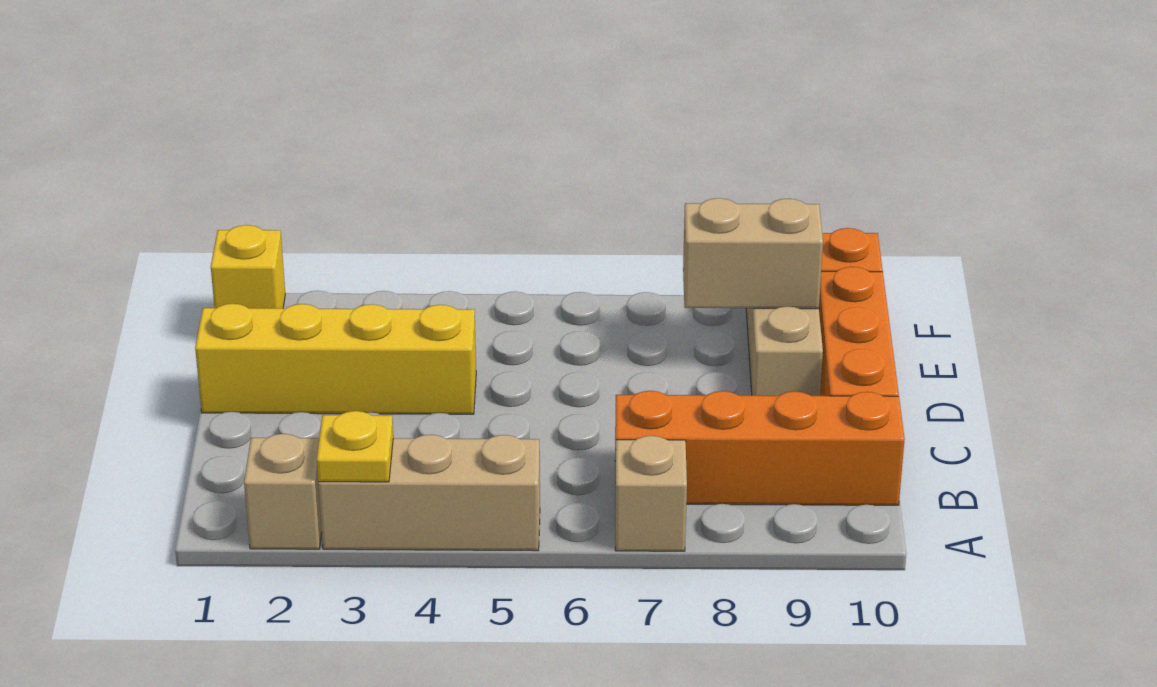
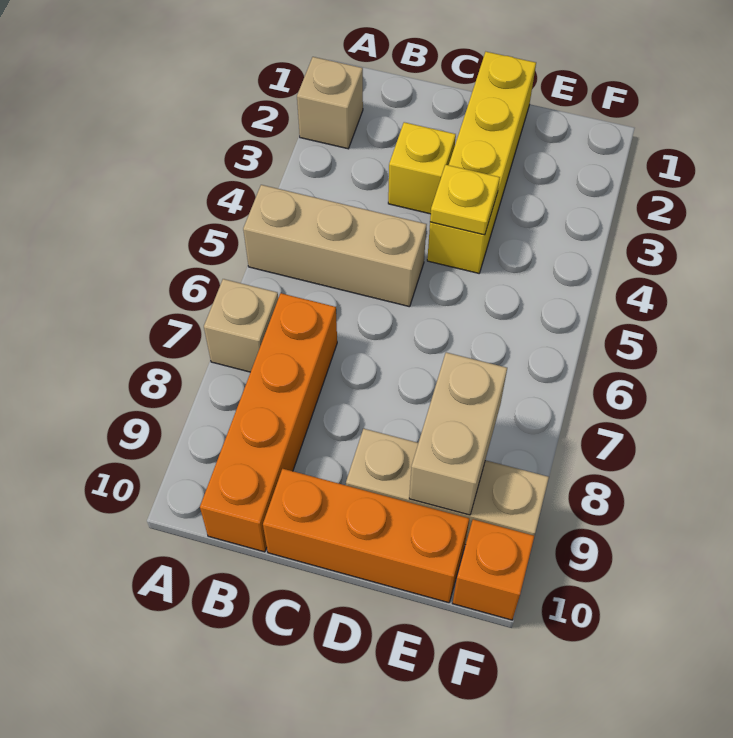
tan brick A3:A5 level 1 -> tan brick A5:C5 level 1
yellow plate A3 level 2 -> yellow plate D4 level 2
yellow brick F1 level 1 -> yellow brick C3 level 1

